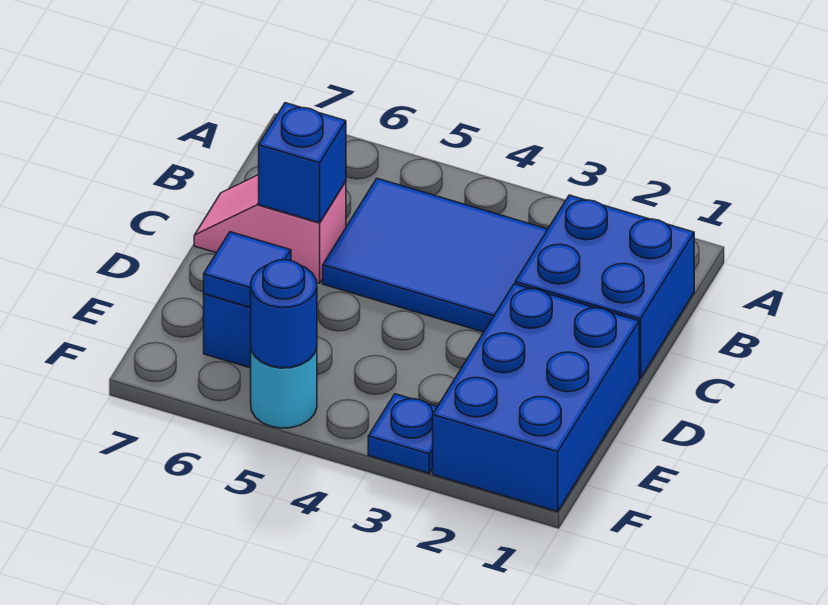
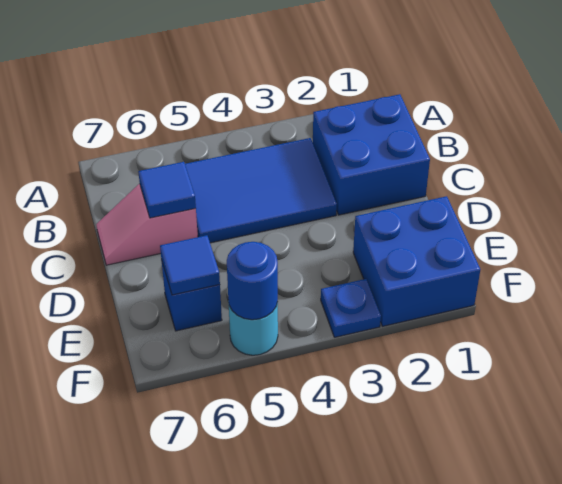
blue brick C6 level 2 -> blue tile C6 level 2
blue brick D1:F2 level 1 -> blue brick E1:F2 level 1

